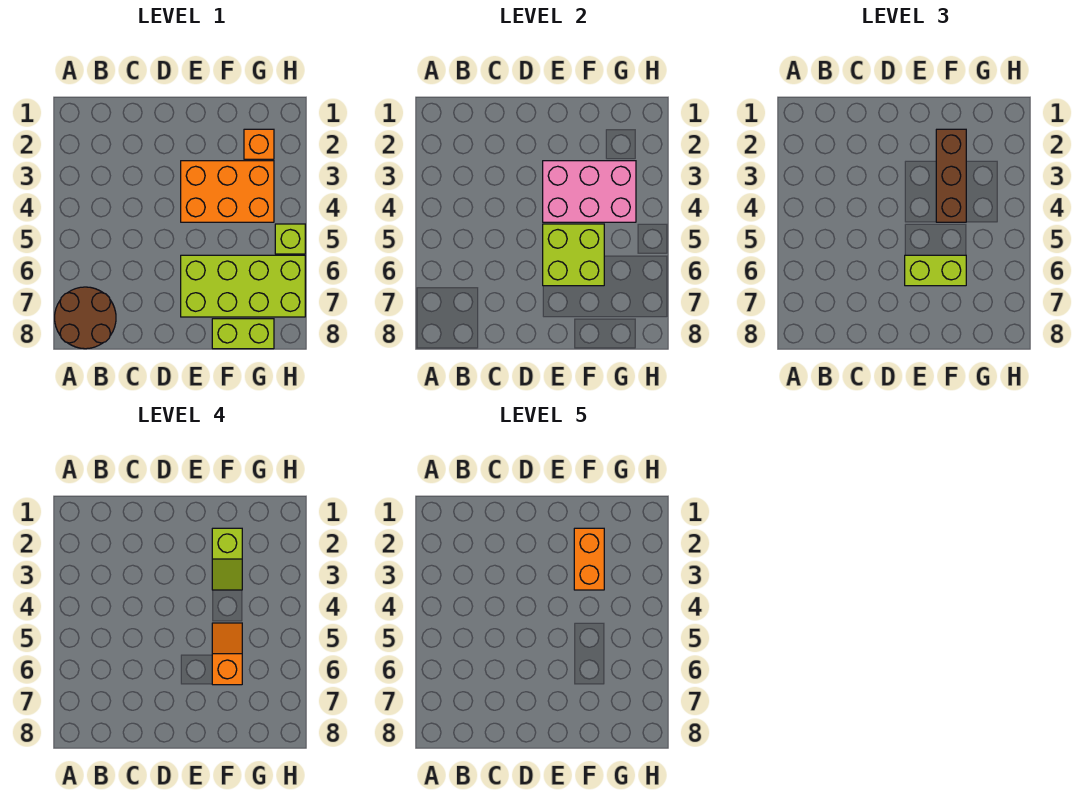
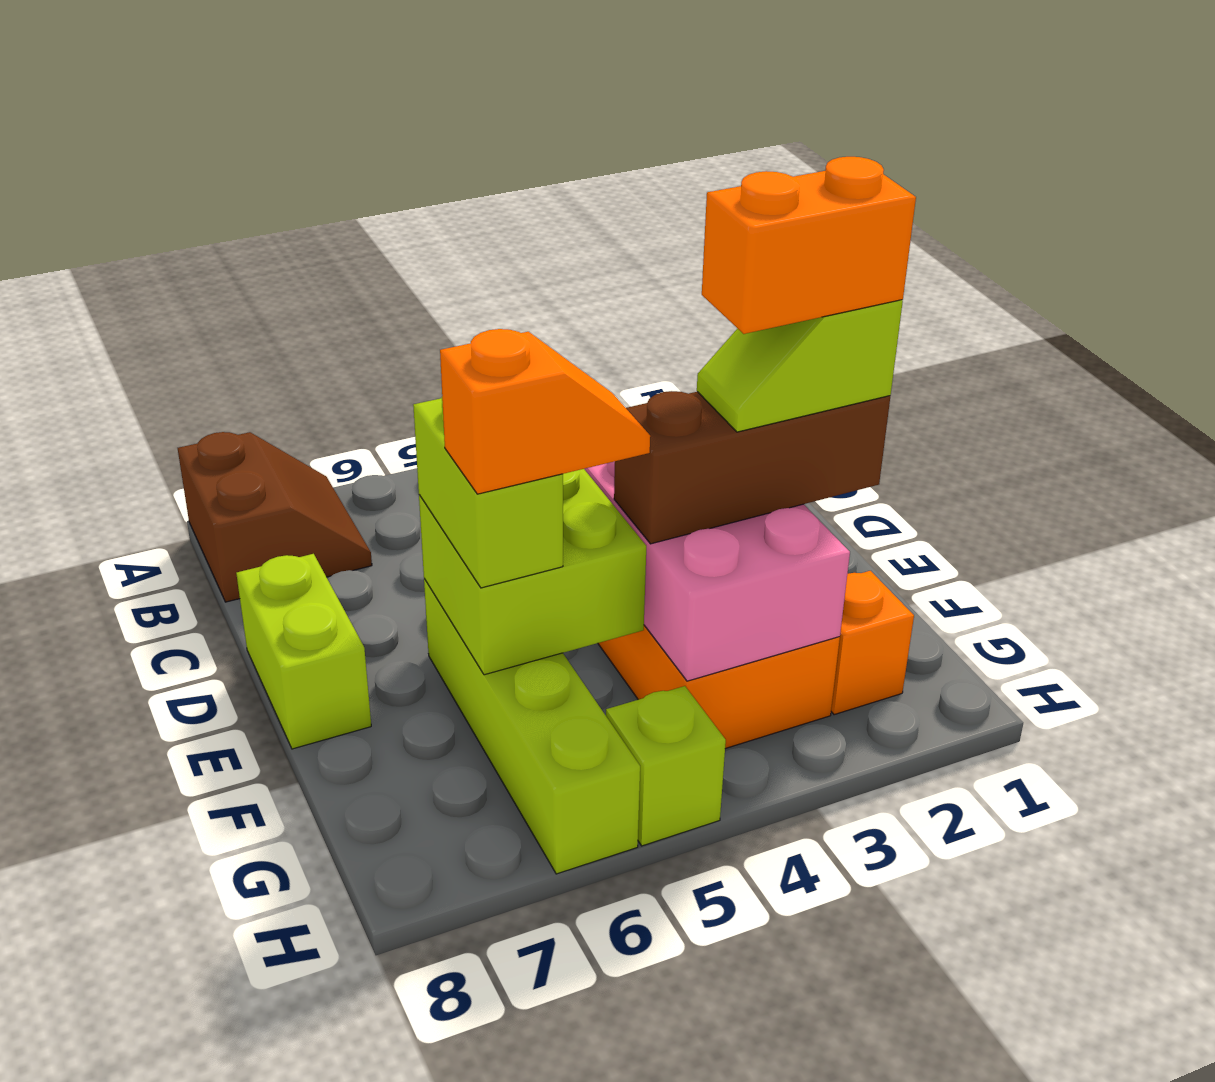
brown round brick A7:B8 level 1 -> brown slope A7:B8 level 1 top 8
lime brick E6:H7 level 1 -> lime brick E6:H6 level 1
lime brick F8:G8 level 1 -> lime brick D8:E8 level 1

